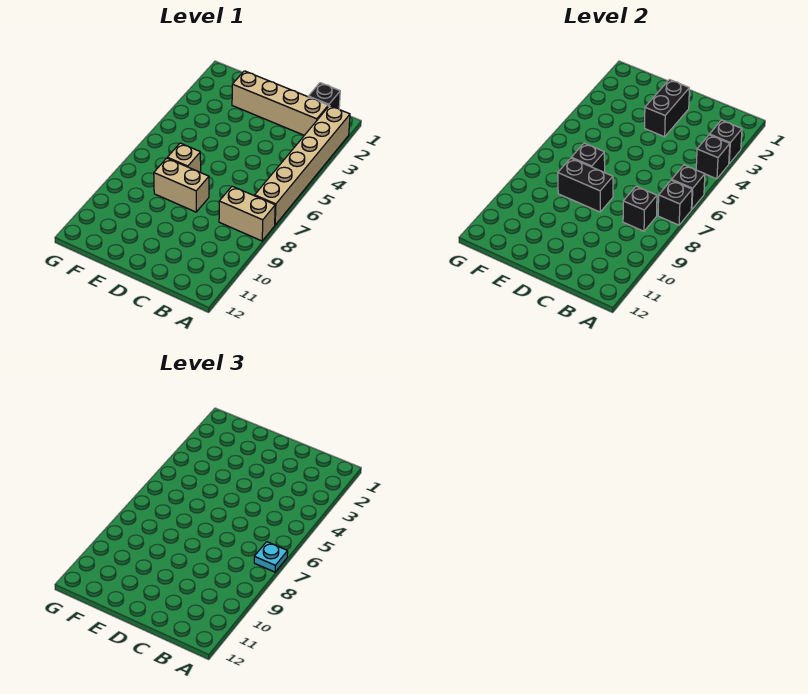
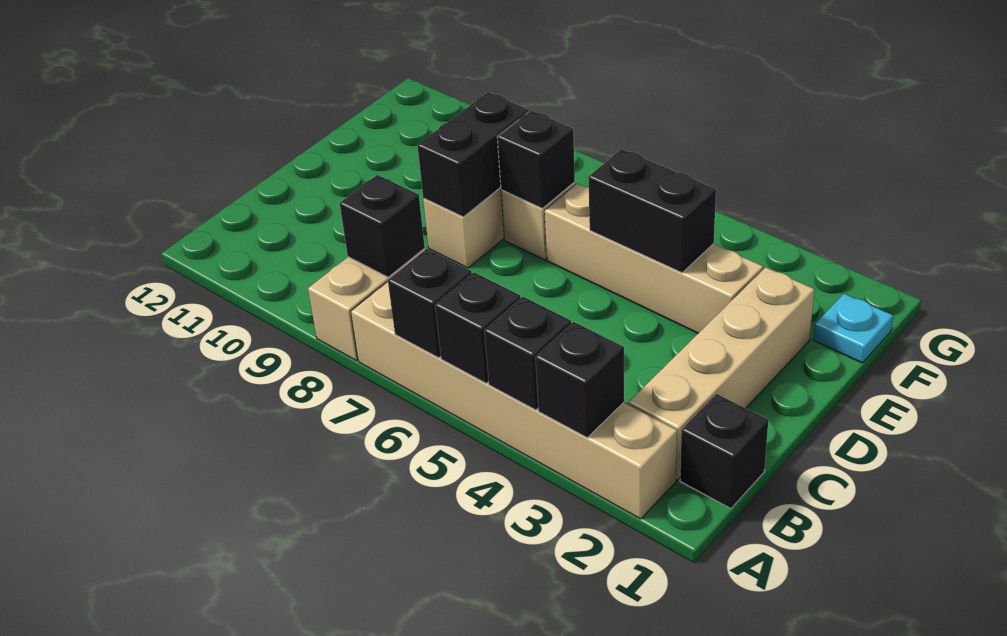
black brick A7 level 2 -> black brick A5 level 2
cyan plate A7 level 3 -> cyan plate F1 level 1
black brick D2:D3 level 2 -> black brick E4:E5 level 2
none -> tan brick E3:E6 level 1

